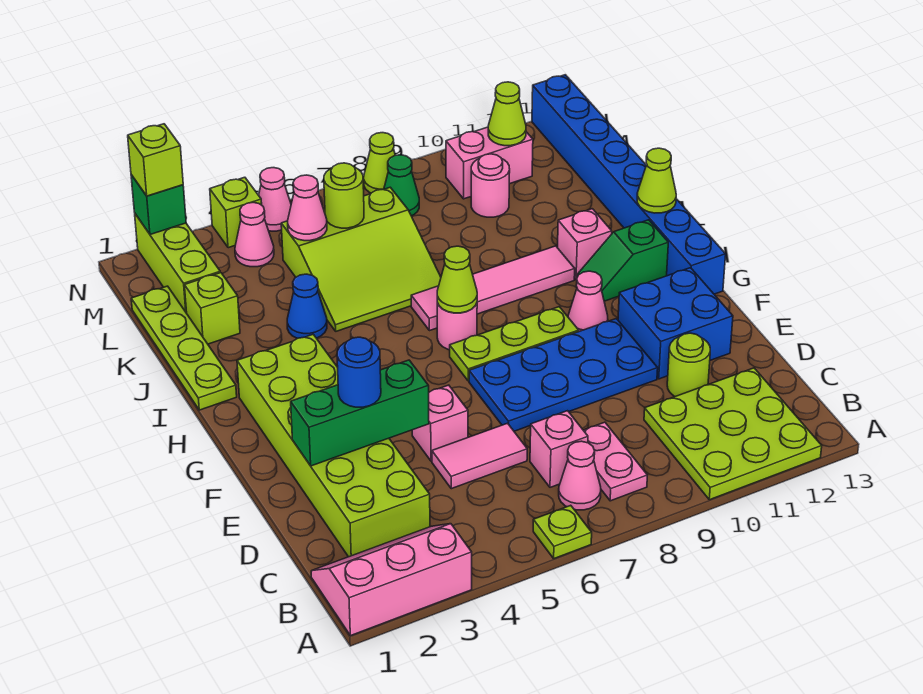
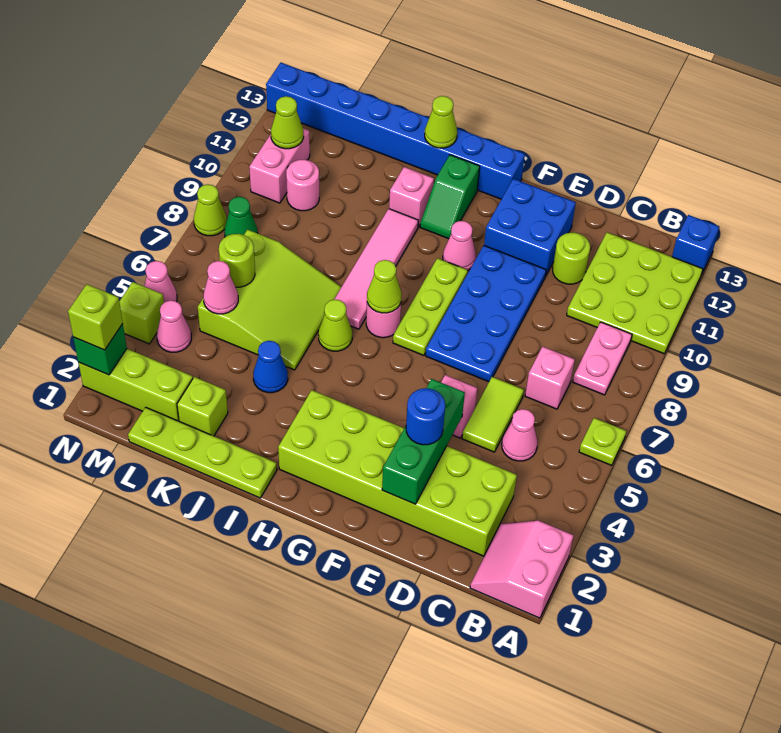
pink slope A1:B3 level 1 top A -> pink slope A1:B2 level 1 top A
none -> blue brick A13 level 1
pink cone B7 level 1 -> pink cone C5 level 1
pink plate B8:C8 level 1 -> pink plate B8:B9 level 1
pink tile D5:D6 level 1 -> lime tile D5:D6 level 1
none -> lime cone I6 level 1

